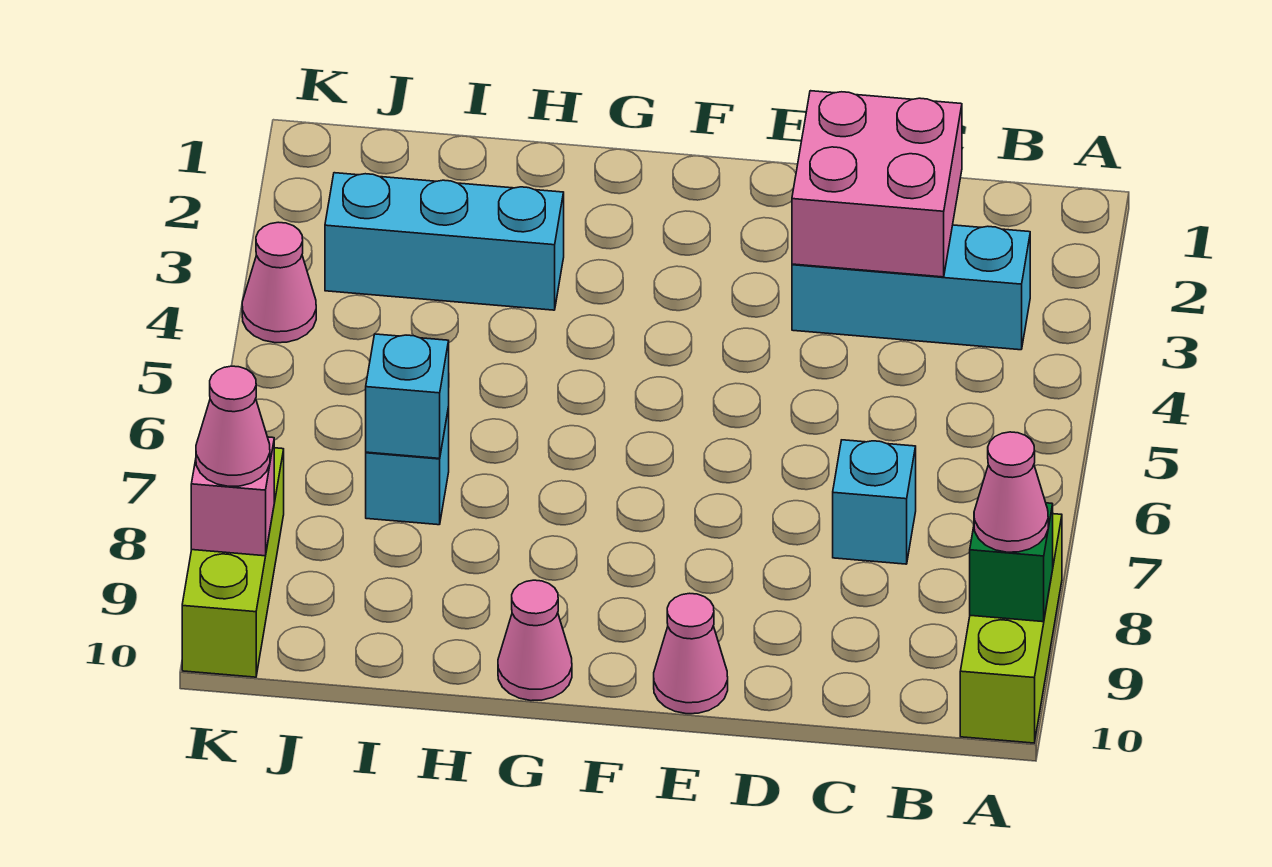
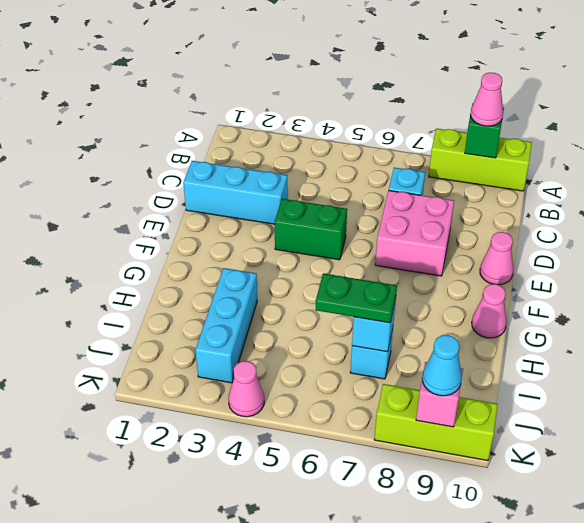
cyan brick B3:D3 level 1 -> cyan brick D1:D3 level 1
pink brick C2:D3 level 2 -> pink brick D7:E8 level 1
none -> green brick E4:E5 level 1
none -> green plate I6:I7 level 3
pink cone K9 level 3 -> cyan cone K9 level 3

